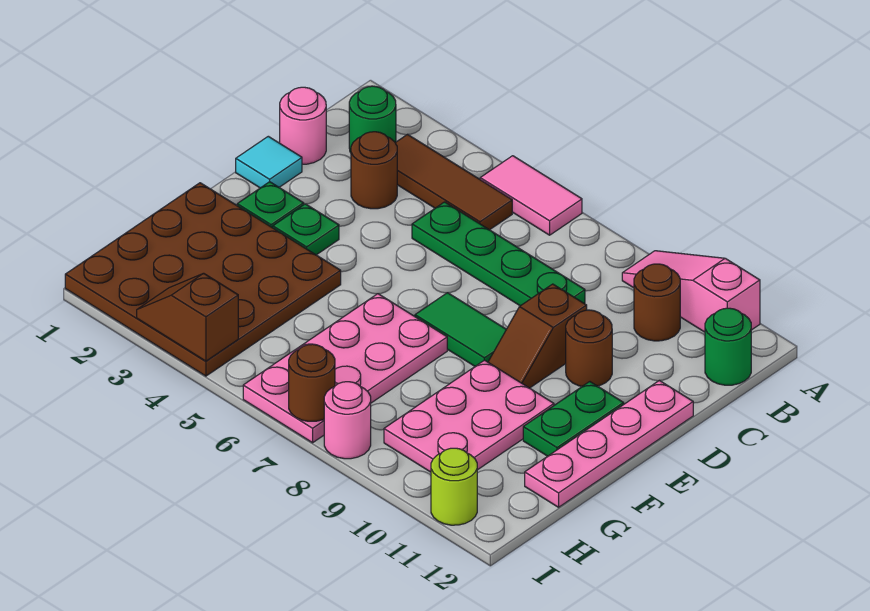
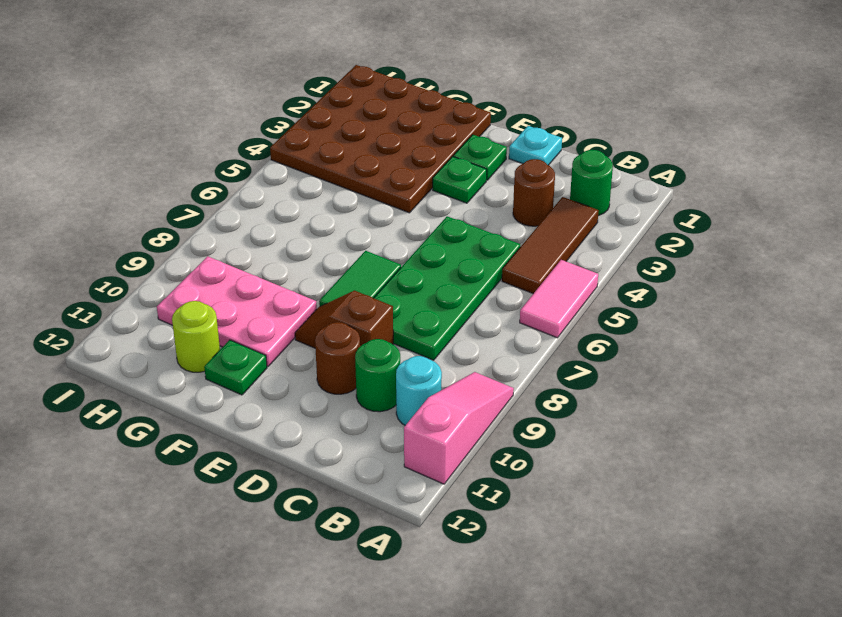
brown round brick B10 level 1 -> cyan round brick B10 level 1
green round brick B12 level 1 -> green round brick C10 level 1
pink round brick C1 level 1 -> none
green plate C5:C8 level 1 -> green plate C5:D8 level 1
cyan tile D1 level 1 -> cyan plate D1 level 1
pink plate D12:G12 level 1 -> none
green plate E11:F11 level 1 -> green plate F11 level 1
pink plate F6:I7 level 1 -> none
brown slope I3:I4 level 2 top 4 -> none
brown round brick I7 level 2 -> none
pink round brick I8 level 1 -> none
lime round brick I11 level 1 -> lime round brick G11 level 1

